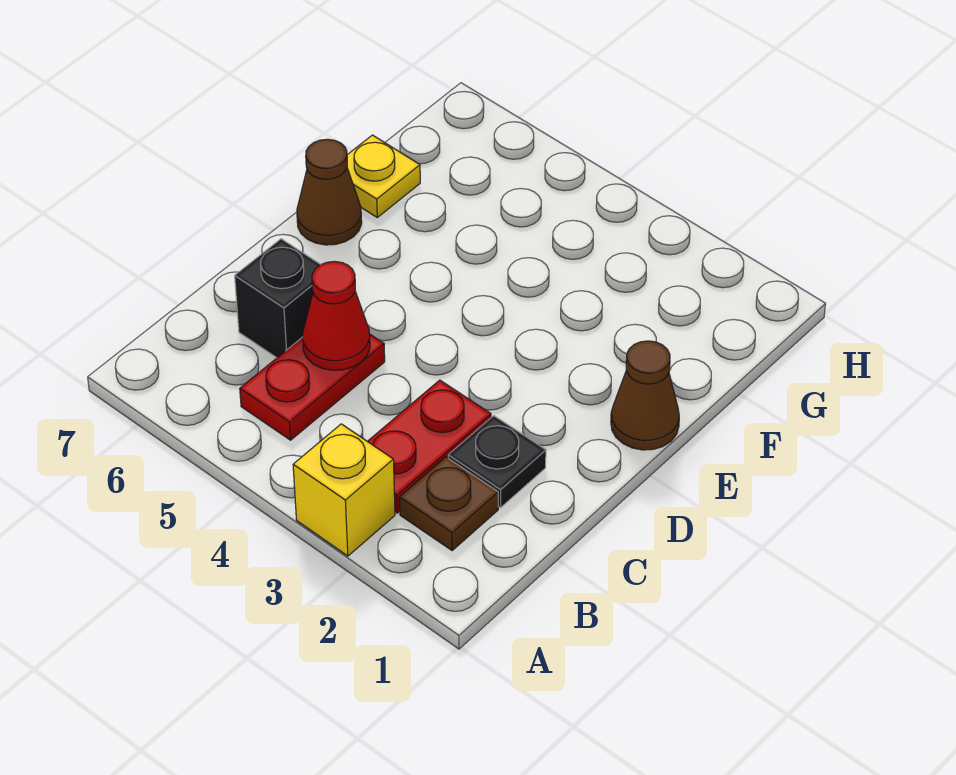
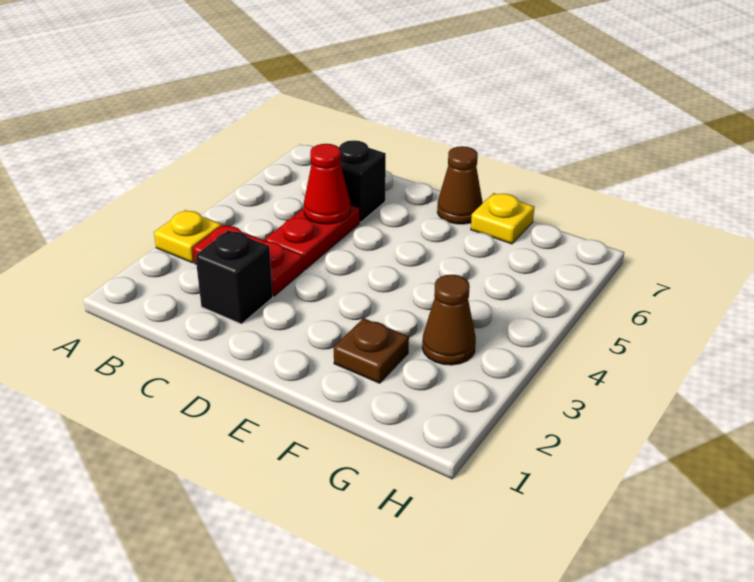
yellow brick A3 level 1 -> yellow plate A3 level 1
brown plate B2 level 1 -> brown plate F2 level 1
red plate B5:C5 level 1 -> red plate C4:C5 level 1
black plate C2 level 1 -> black brick C2 level 1
brown cone E1 level 1 -> brown cone G3 level 1

